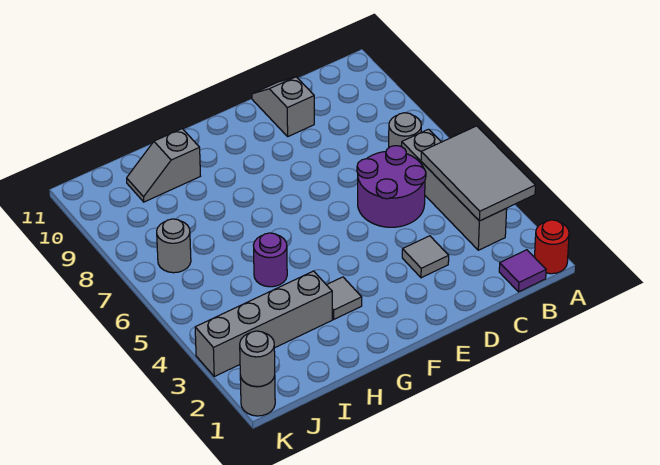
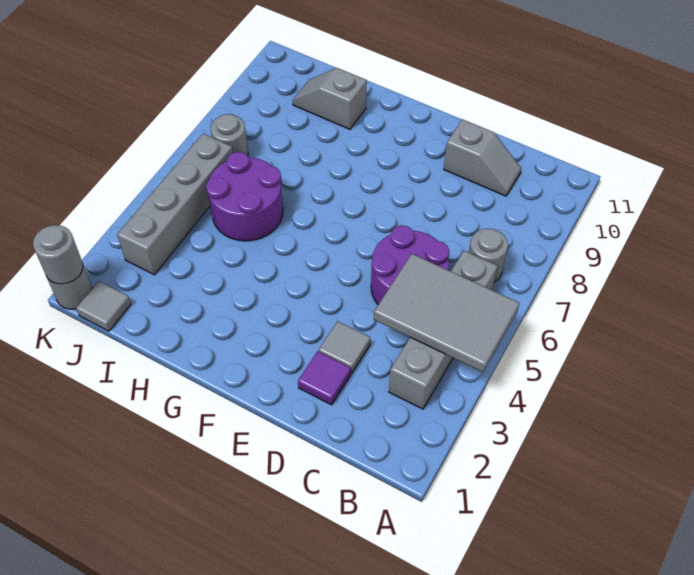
red round brick A1 level 1 -> none
grey tile A3:B5 level 2 -> grey tile A4:C5 level 2
purple tile B1 level 1 -> purple tile D2 level 1
grey slope D10:D11 level 1 top 10 -> grey slope C10:D10 level 1 top D
grey tile G3 level 1 -> grey tile J1 level 1
grey brick H3:K3 level 1 -> grey brick J3:J6 level 1
purple round brick H5 level 1 -> purple round brick H5:I6 level 1

